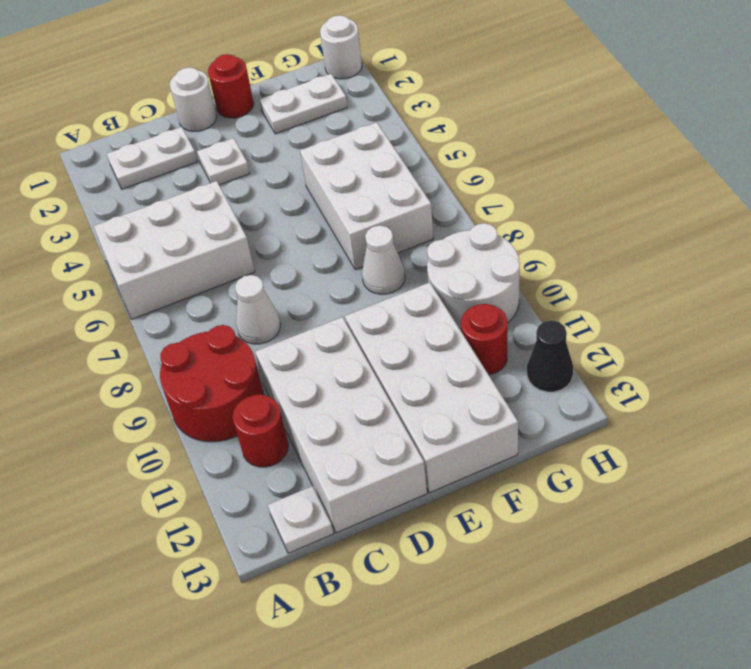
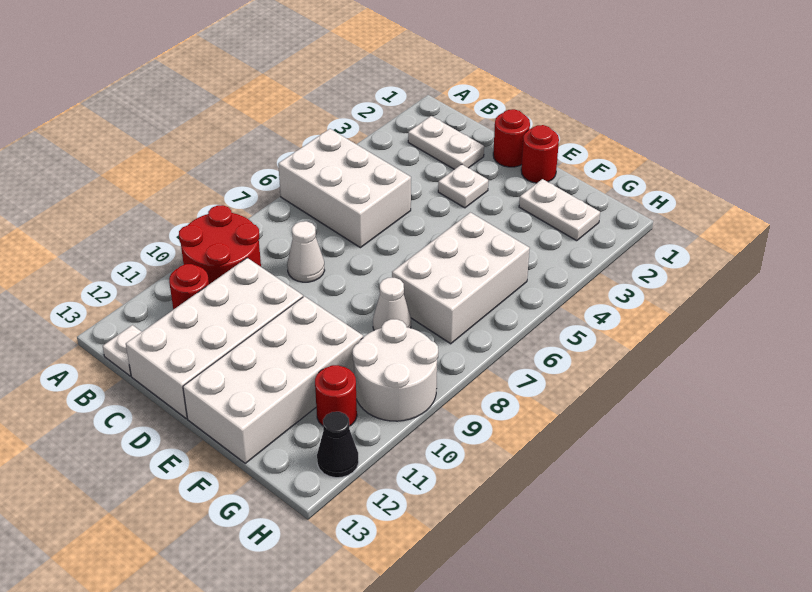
white round brick D1 level 1 -> red round brick D1 level 1
white round brick H1 level 1 -> none

